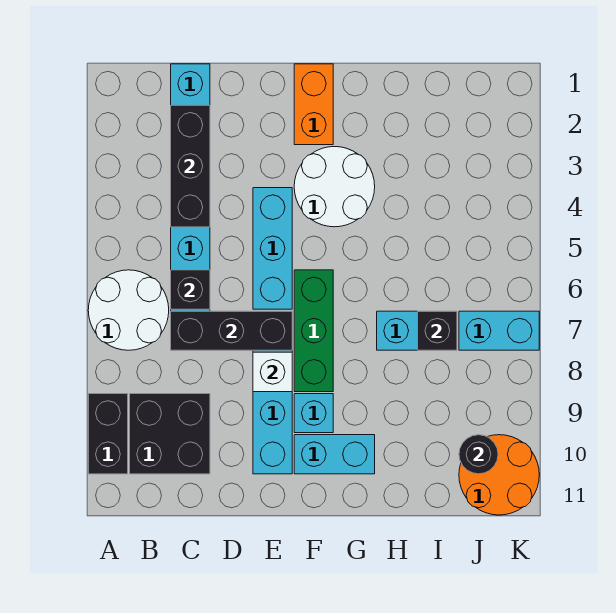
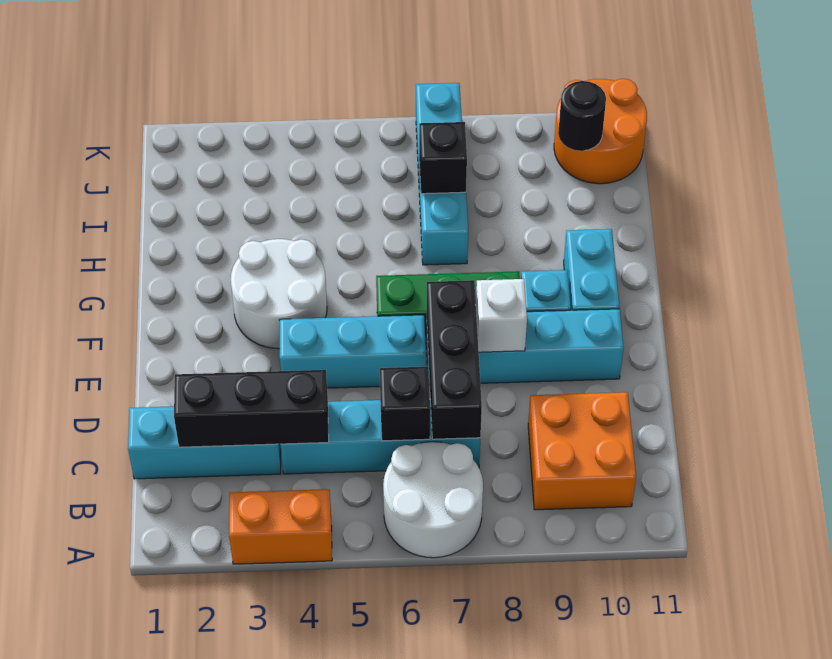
black brick A9:A10 level 1 -> none
black brick B9:C10 level 1 -> orange brick B9:C10 level 1
orange brick F1:F2 level 1 -> orange brick A3:A4 level 1

